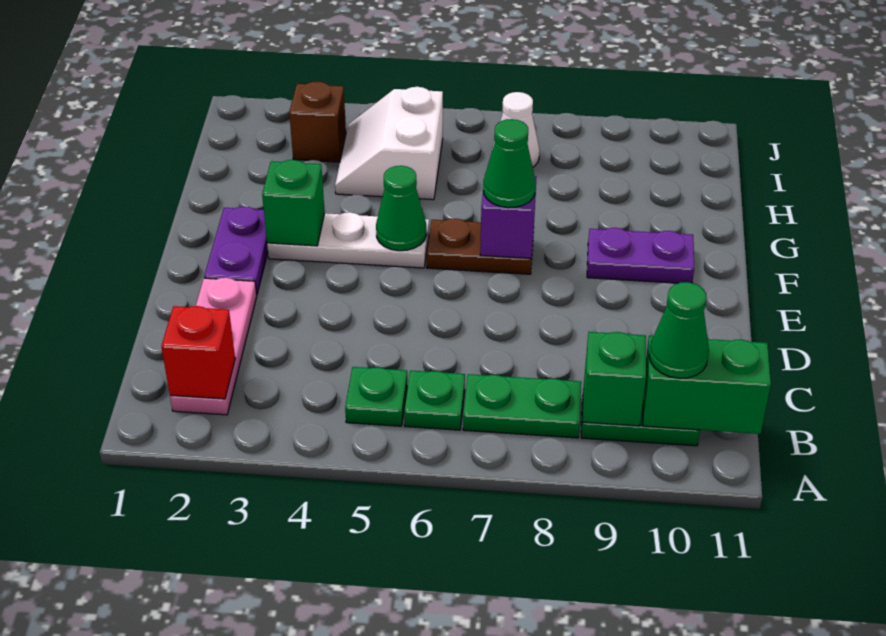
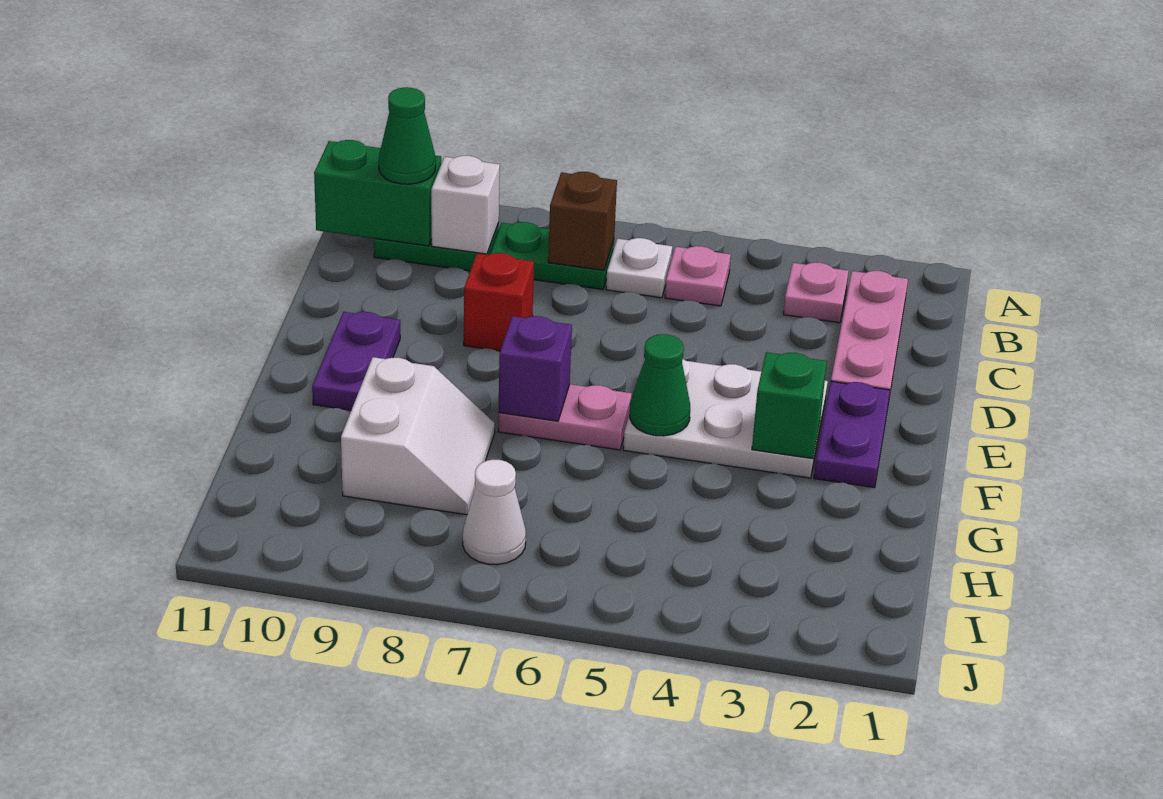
red brick B2 level 2 -> red brick D8 level 1
none -> pink plate B3 level 1
green plate B5 level 1 -> pink plate B5 level 1
green plate B6 level 1 -> white plate B6 level 1
green brick B9 level 2 -> white brick B9 level 2
white plate F3:F5 level 1 -> white plate E3:F5 level 1
brown plate F6:F7 level 1 -> pink plate F6:F7 level 1
green cone F7 level 3 -> none
purple plate F9:F10 level 1 -> purple plate E10:F10 level 1
white slope H4:I5 level 1 top 5 -> white slope G8:H9 level 1 top 9
brown brick I3 level 1 -> brown brick B7 level 2

